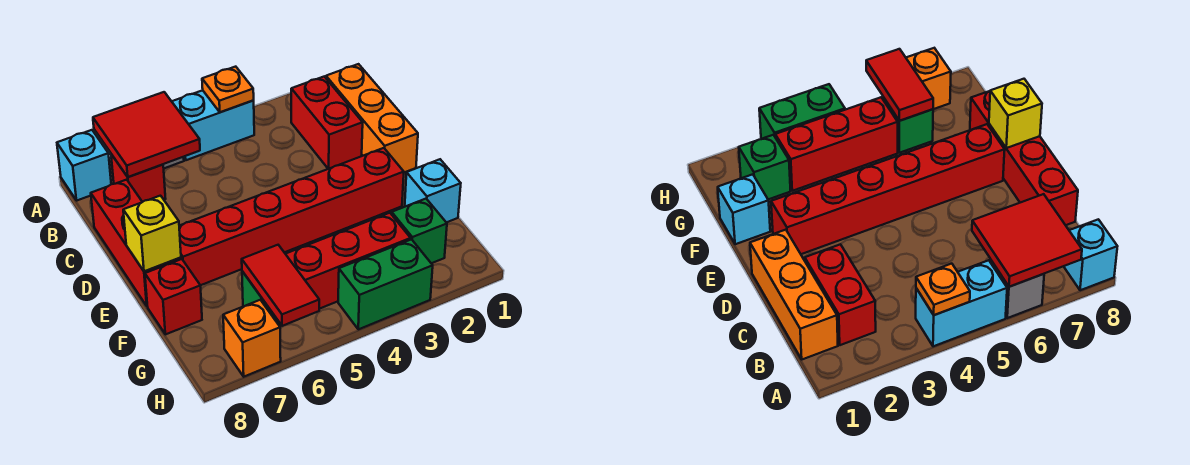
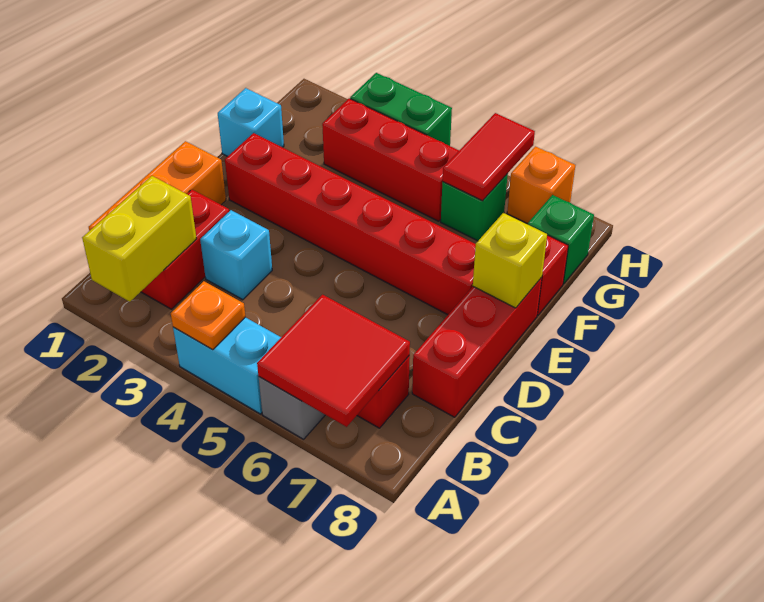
none -> yellow brick A2:B2 level 2
cyan brick A8 level 1 -> cyan brick C3 level 1
green brick G2 level 1 -> green brick G8 level 1

